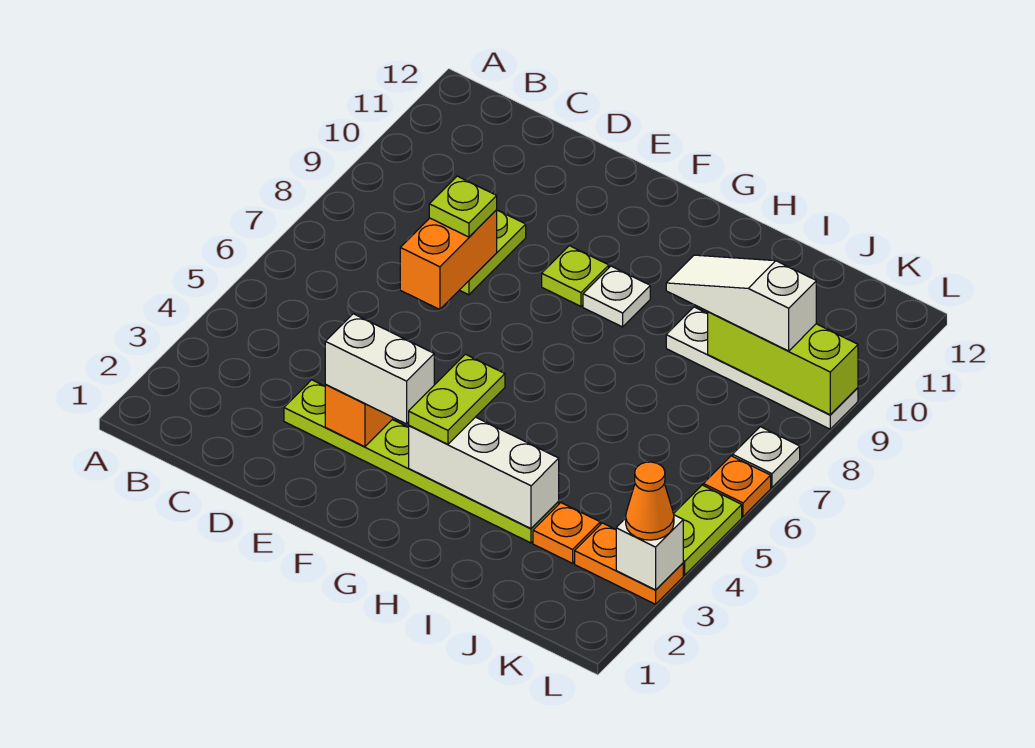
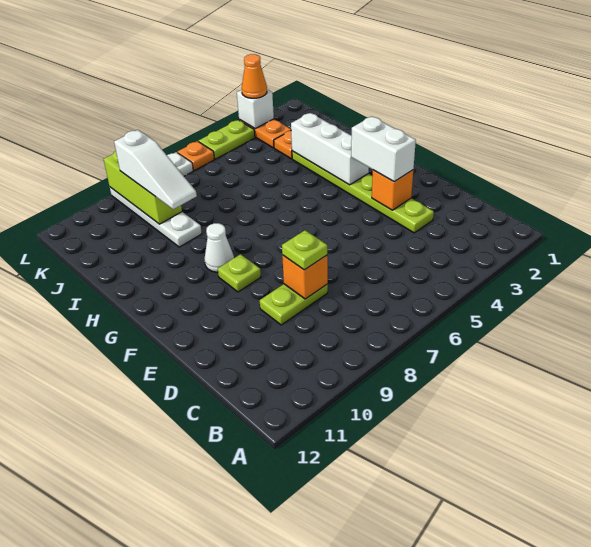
orange brick D7:D8 level 2 -> orange brick D8 level 2
lime plate G3:G4 level 3 -> none
white plate G9 level 1 -> white cone G9 level 1

